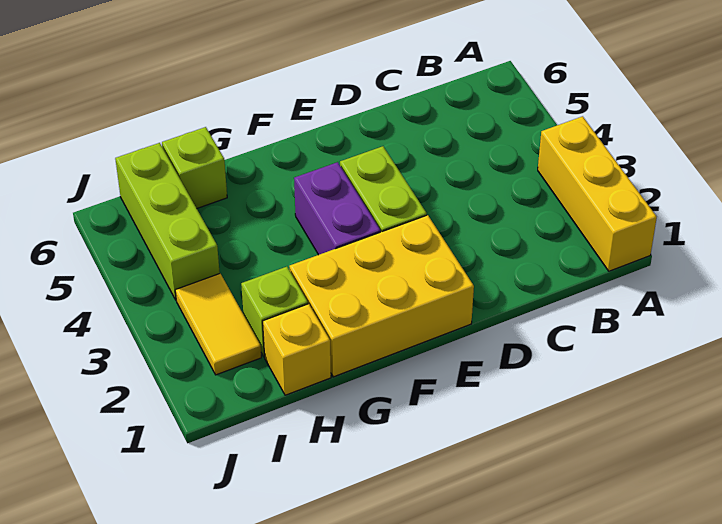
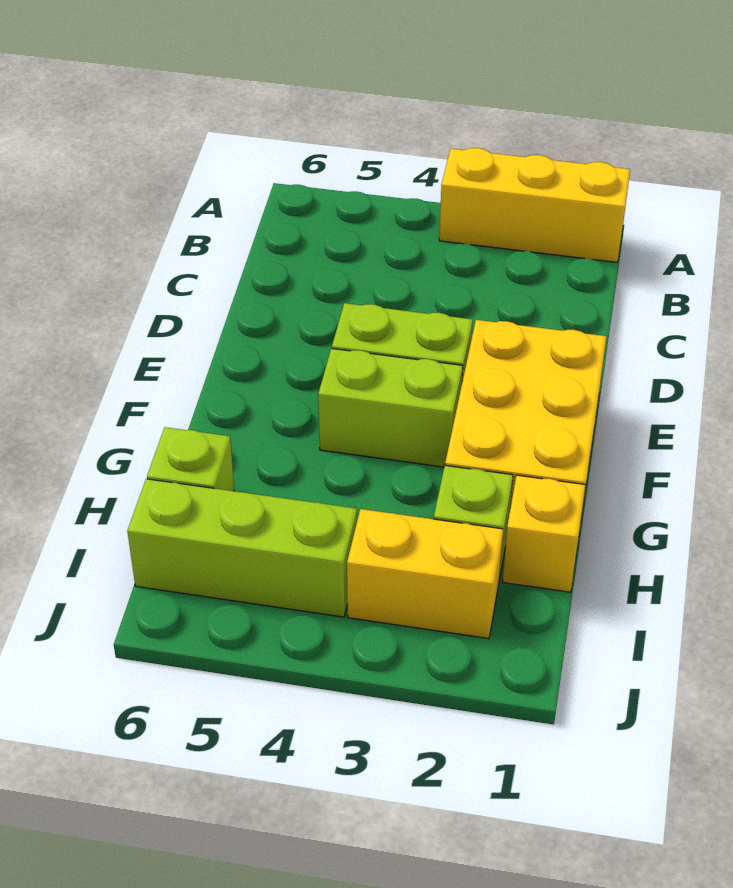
purple brick F3:F4 level 1 -> lime brick F3:F4 level 1
yellow tile I2:I3 level 1 -> yellow brick I2:I3 level 1

